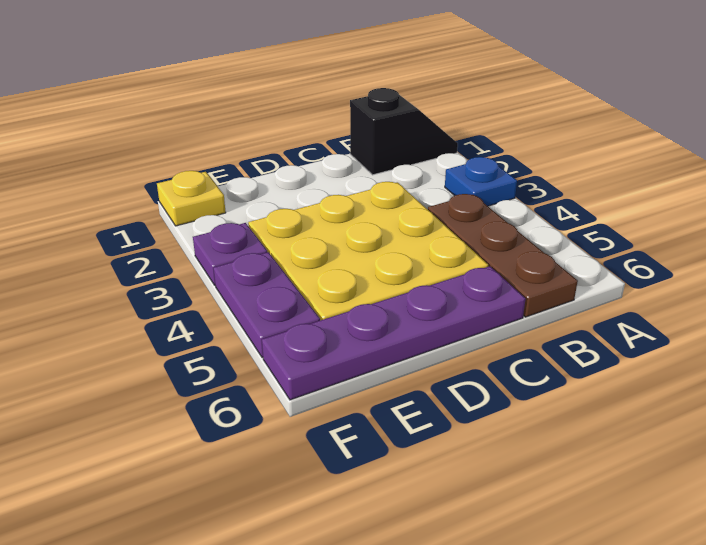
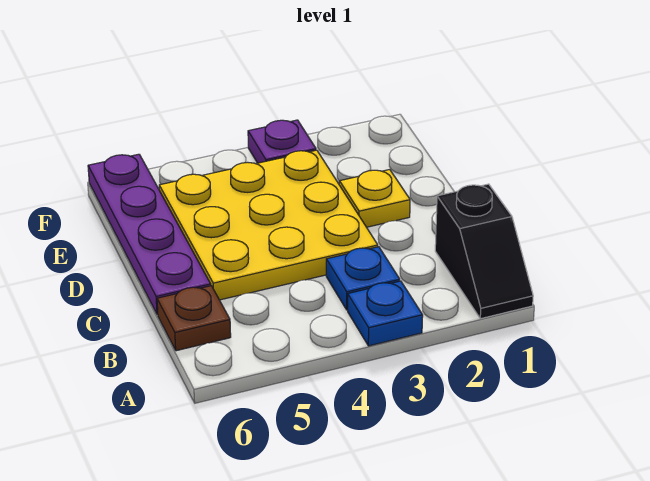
none -> blue plate B3 level 1
brown plate B4:B6 level 1 -> brown plate B6 level 1
yellow plate F1 level 1 -> yellow plate D2 level 1
purple plate F4:F5 level 1 -> none

